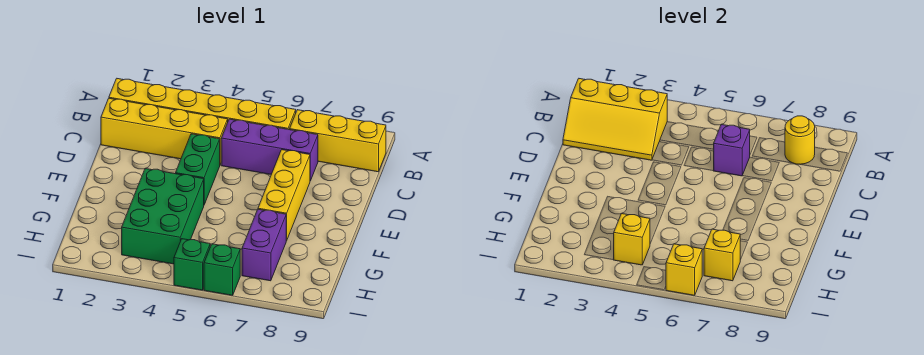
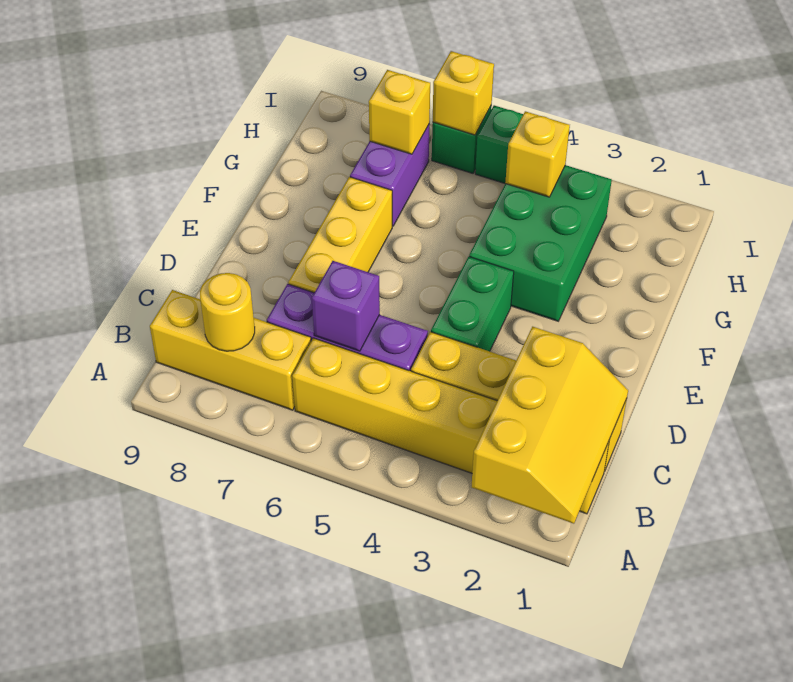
yellow slope B1:C3 level 2 top B -> yellow slope A1:C2 level 2 top 2

